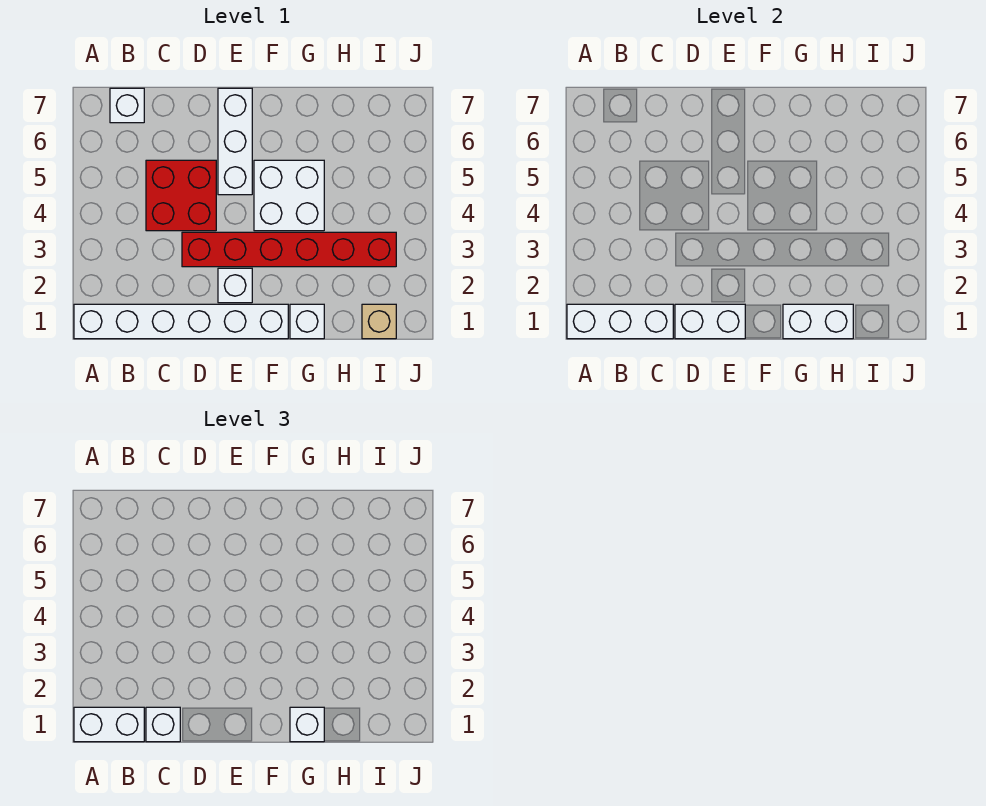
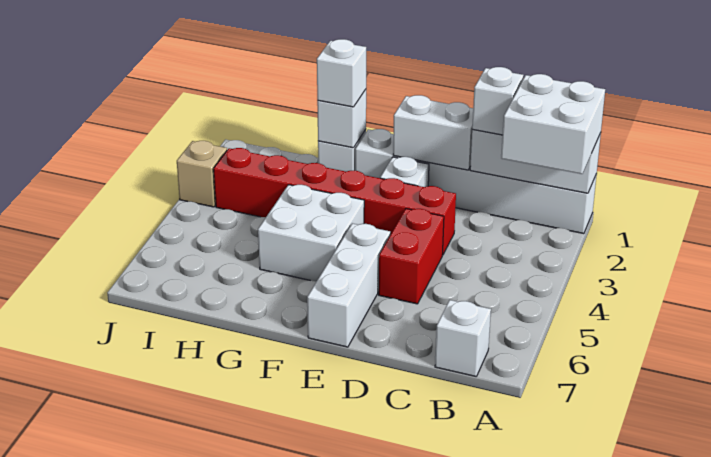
white brick A1:B1 level 3 -> white brick A1:B2 level 3
red brick C4:D5 level 1 -> red brick D4:D5 level 1
white brick G1:H1 level 2 -> white brick G1 level 2
tan brick I1 level 1 -> tan brick J3 level 1

